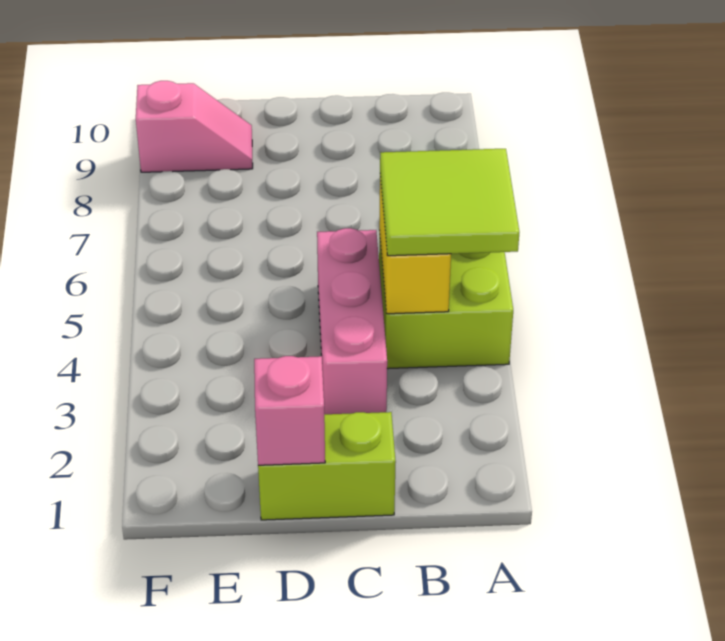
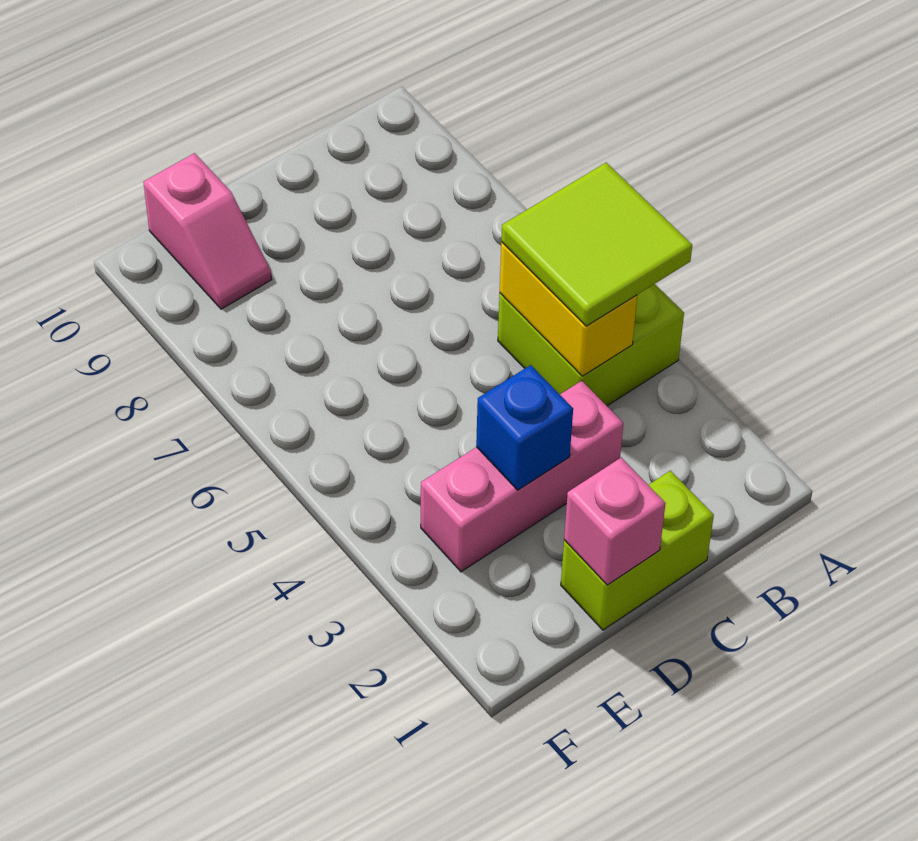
pink brick C3:C5 level 1 -> pink brick C3:E3 level 1
none -> blue brick D3 level 2
pink slope E9:F9 level 1 top F -> pink slope E9:E10 level 1 top 10

